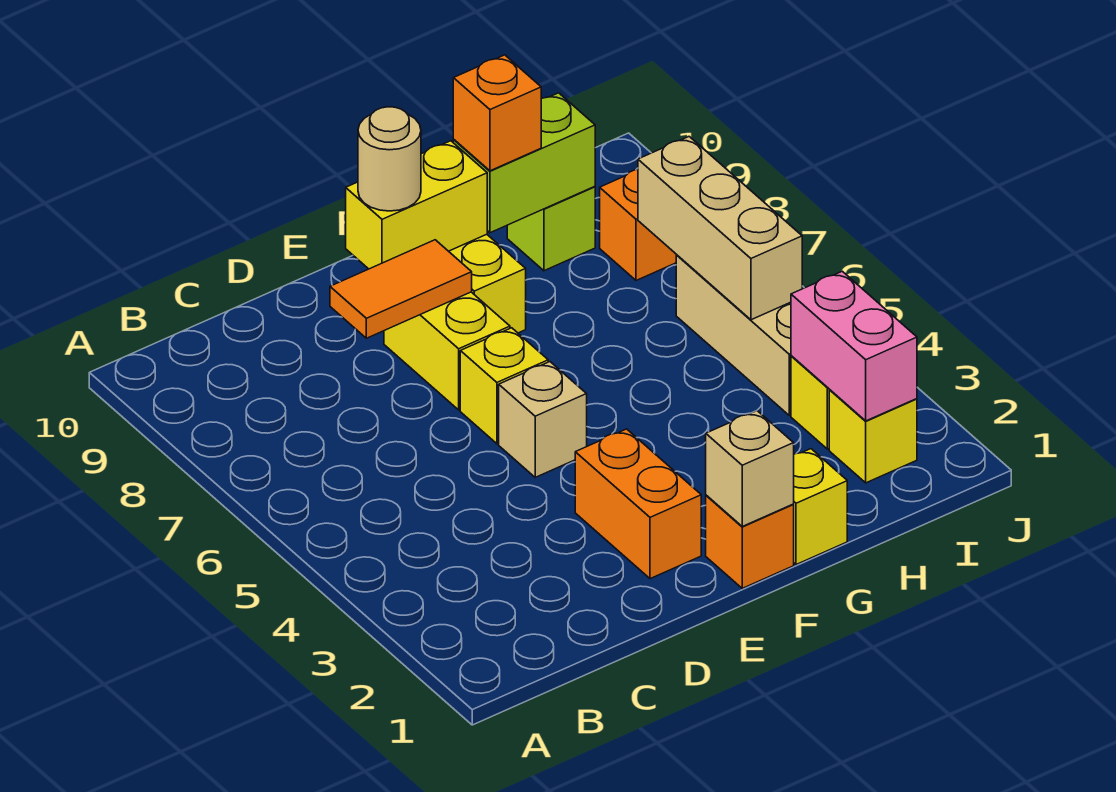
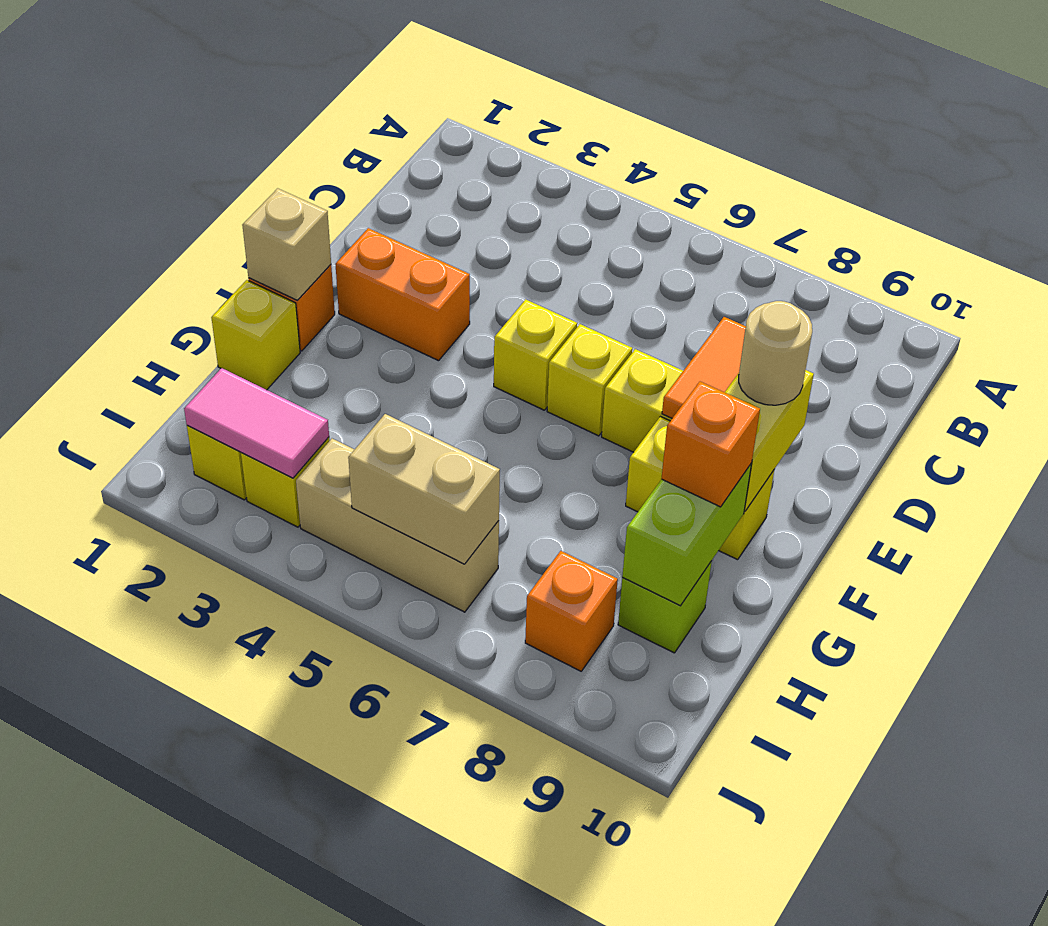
tan brick E5 level 1 -> yellow brick E5 level 1
pink brick I2:I3 level 2 -> pink tile I2:I3 level 2
tan brick I5:I7 level 2 -> tan brick I5:I6 level 2

